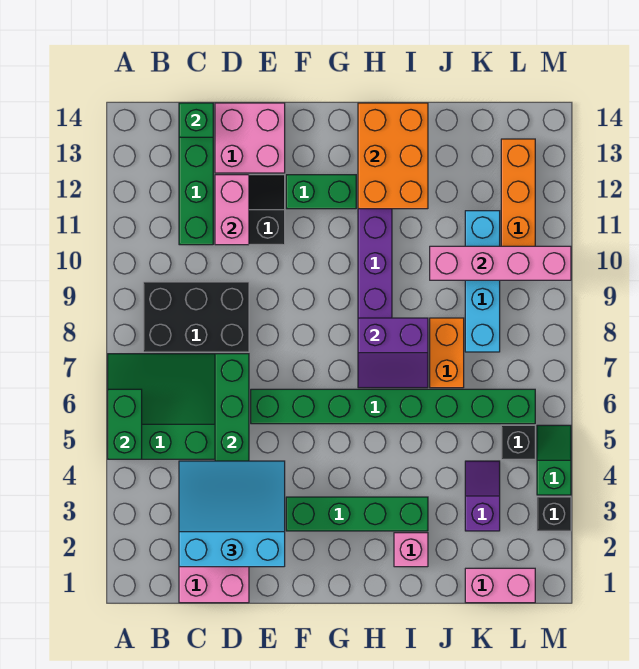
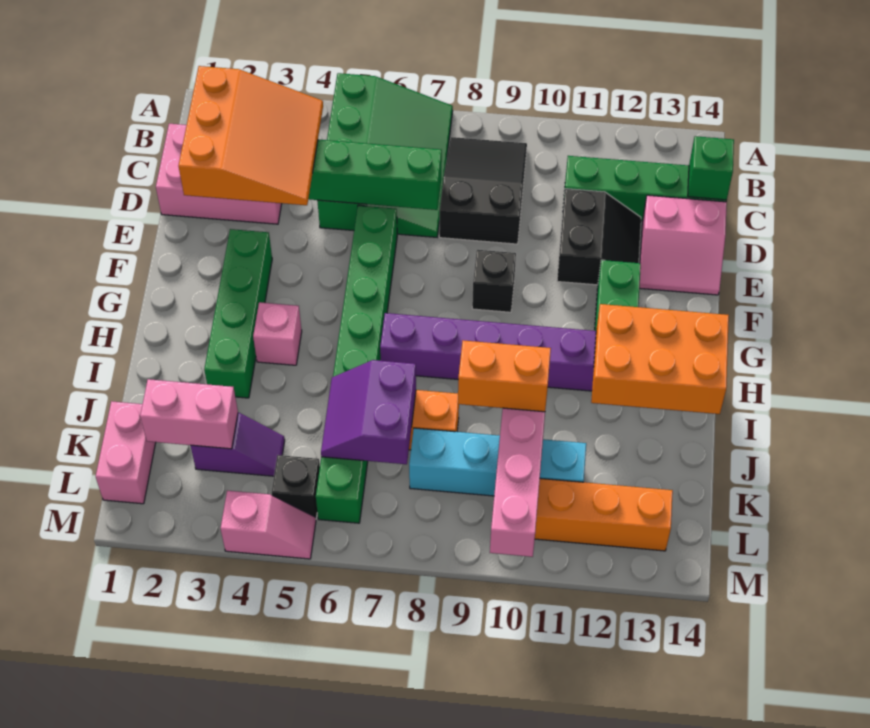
green brick A5:A6 level 2 -> none
black brick B8:D9 level 1 -> black slope B8:D9 level 1 top D
cyan slope C2:E4 level 3 top 2 -> orange slope C2:E4 level 3 top 2
pink brick D11:D12 level 2 -> pink brick K2:K3 level 2
pink brick D13:E14 level 1 -> pink slope D13:E14 level 1 top D
purple slope H7:I8 level 2 top 8 -> purple slope J6:K7 level 2 top 7
pink brick I2 level 1 -> pink brick H4 level 1
none -> orange brick J9:J10 level 3
black brick M3 level 1 -> black brick F9 level 1
green slope M4:M5 level 1 top 4 -> pink slope M4:M5 level 1 top 4

